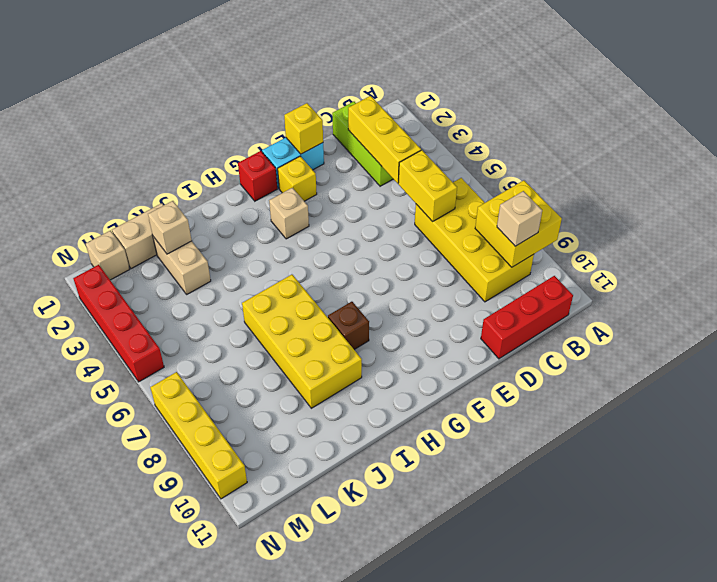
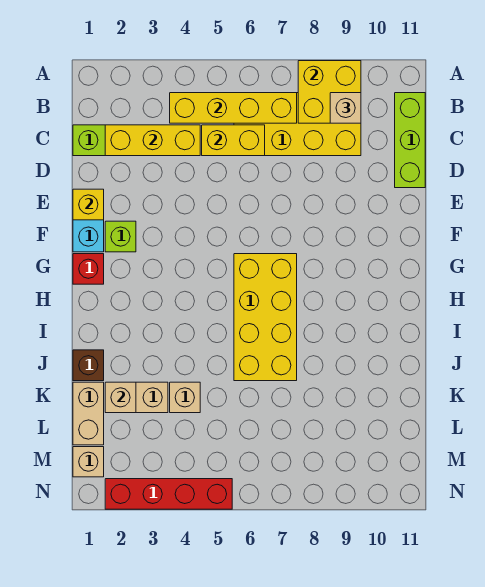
red brick B11:D11 level 1 -> lime brick B11:D11 level 1
yellow brick F2 level 1 -> lime brick F2 level 1
tan brick G3 level 1 -> tan brick K4 level 1
brown brick H8 level 1 -> brown brick J1 level 1
yellow brick I6:J9 level 1 -> yellow brick G6:J7 level 1
yellow brick N7:N10 level 1 -> yellow brick B4:B7 level 2

